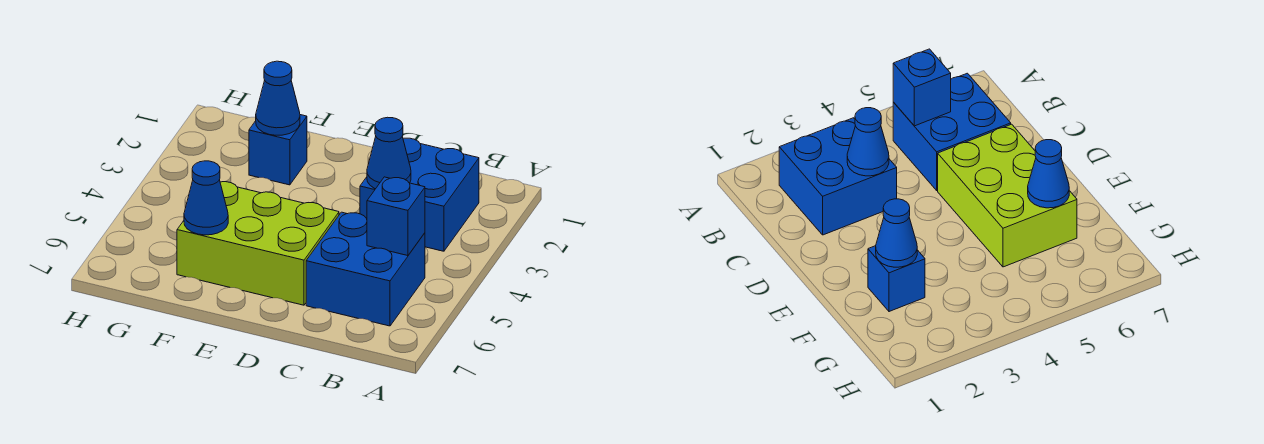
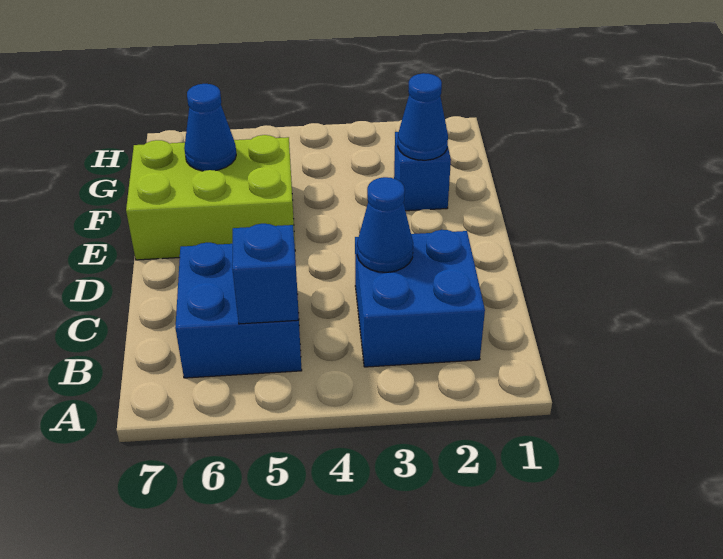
lime brick D5:F6 level 1 -> lime brick E5:F7 level 1

